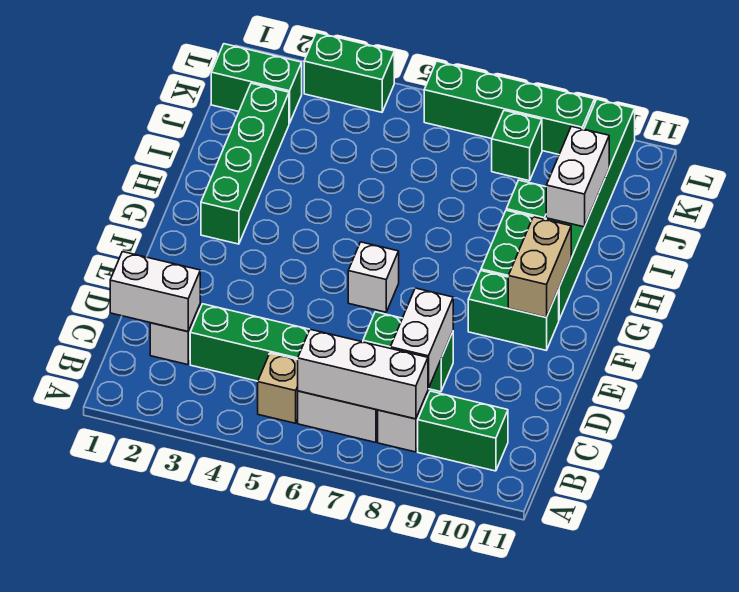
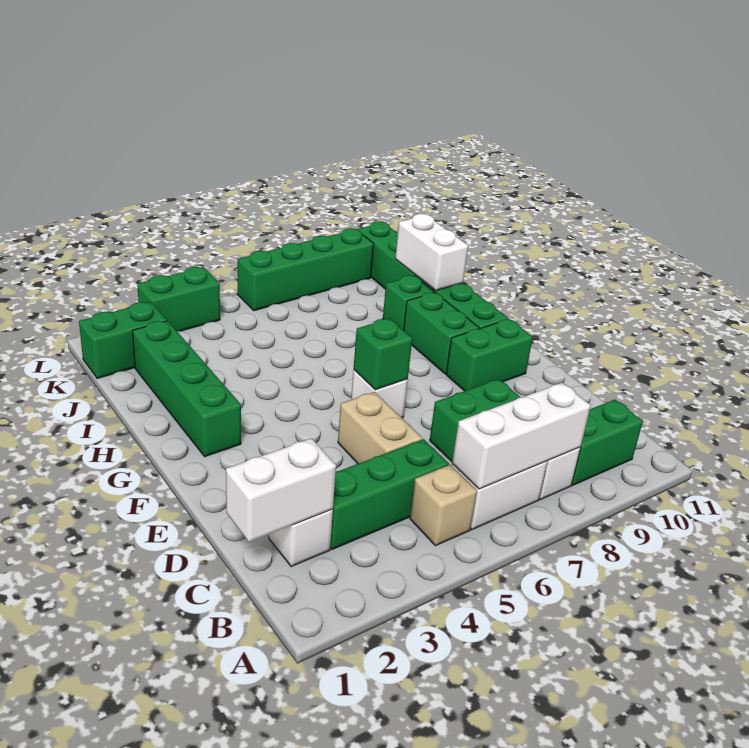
white brick C8:D8 level 2 -> none
tan brick F10:G10 level 2 -> tan brick D5:E5 level 1
green brick K8 level 1 -> green brick F6 level 2

